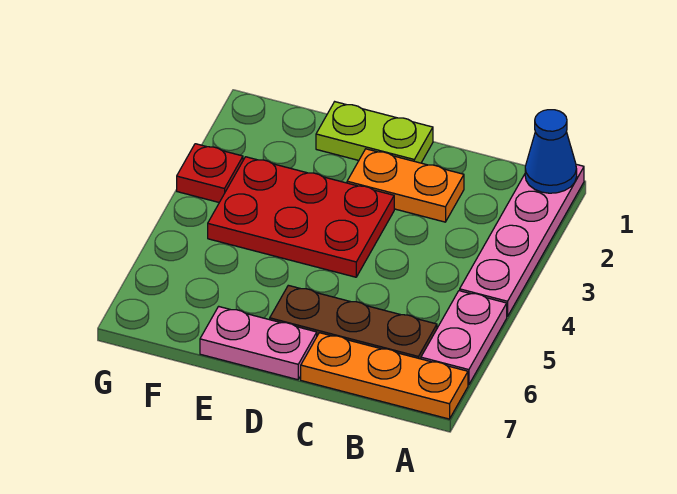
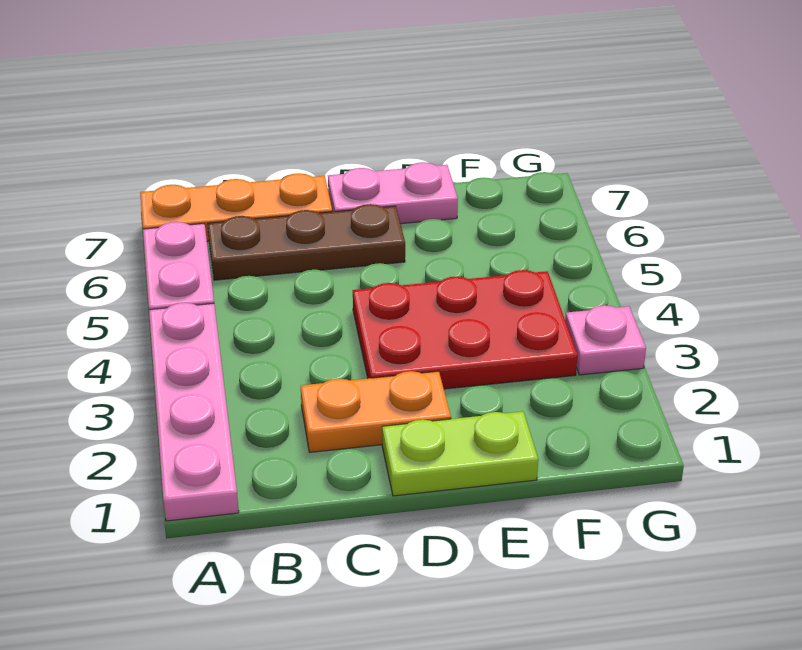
blue cone A1 level 2 -> none
red plate G3 level 1 -> pink plate G3 level 1

